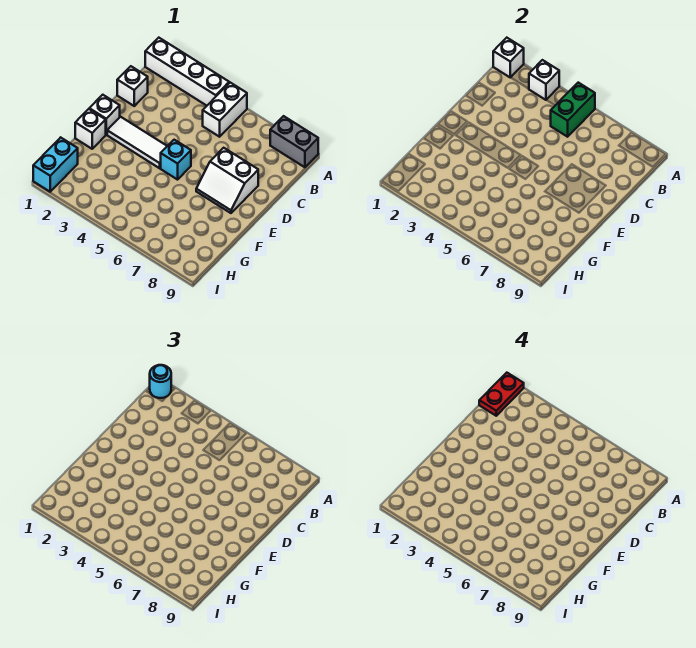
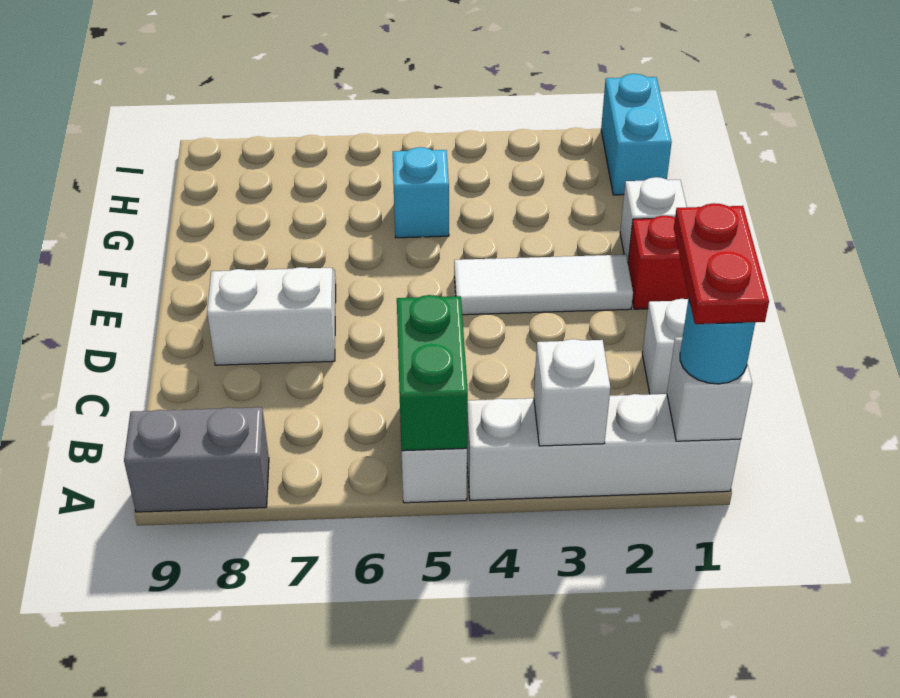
white brick E1 level 1 -> red brick E1 level 1
cyan brick E5 level 1 -> cyan brick G5 level 1

